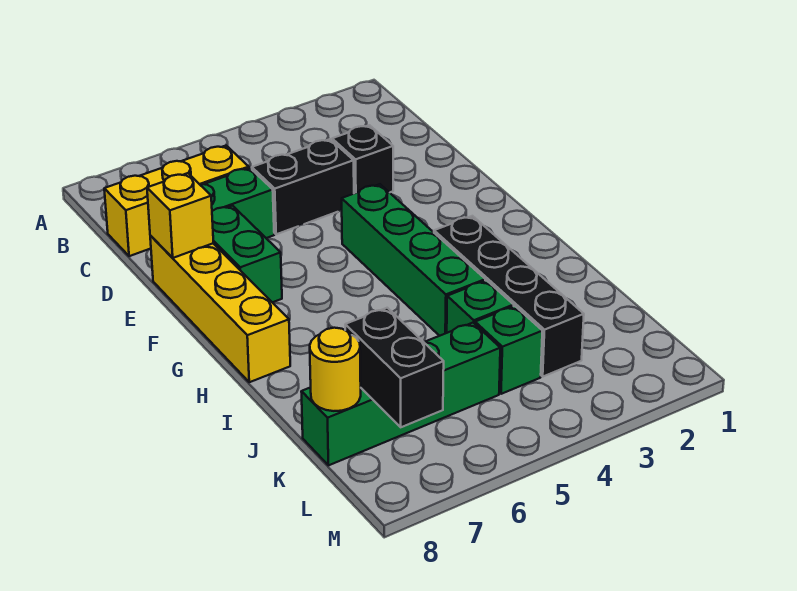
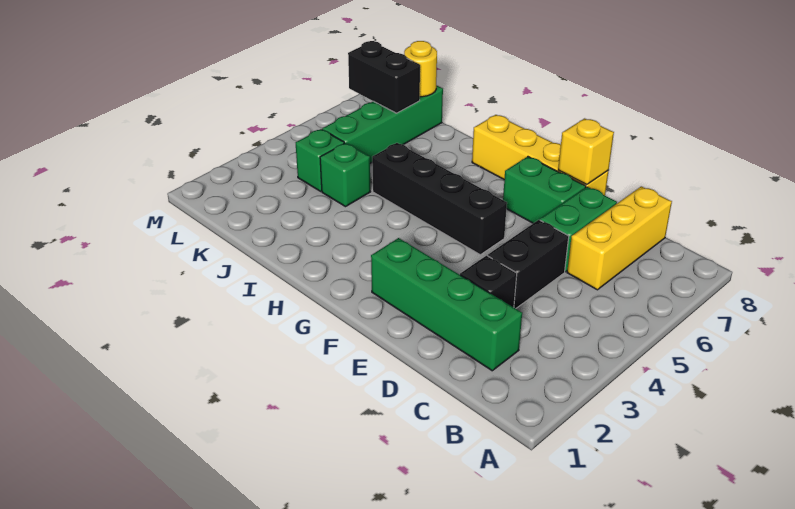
green brick F4:I4 level 1 -> green brick C2:F2 level 1
black brick H3:K3 level 1 -> black brick F5:I5 level 1

